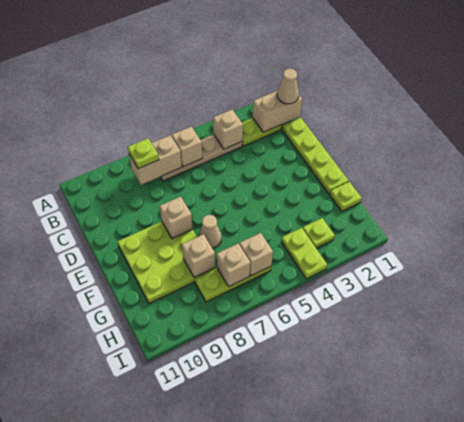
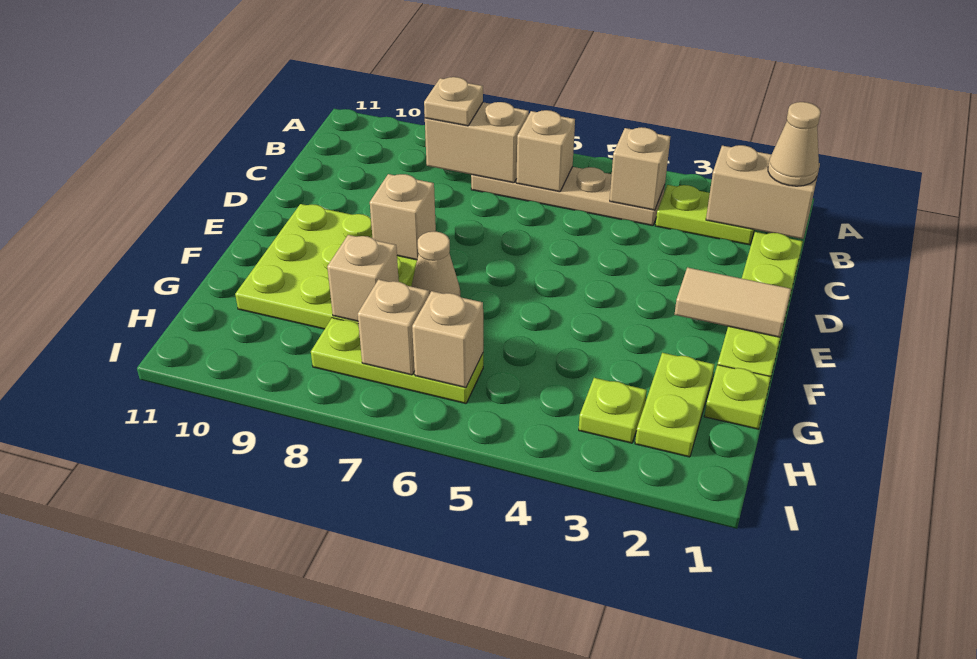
lime plate B8 level 3 -> tan plate B8 level 3
none -> tan tile E1:E2 level 2
lime plate H4:I4 level 1 -> lime plate G2:H2 level 1

